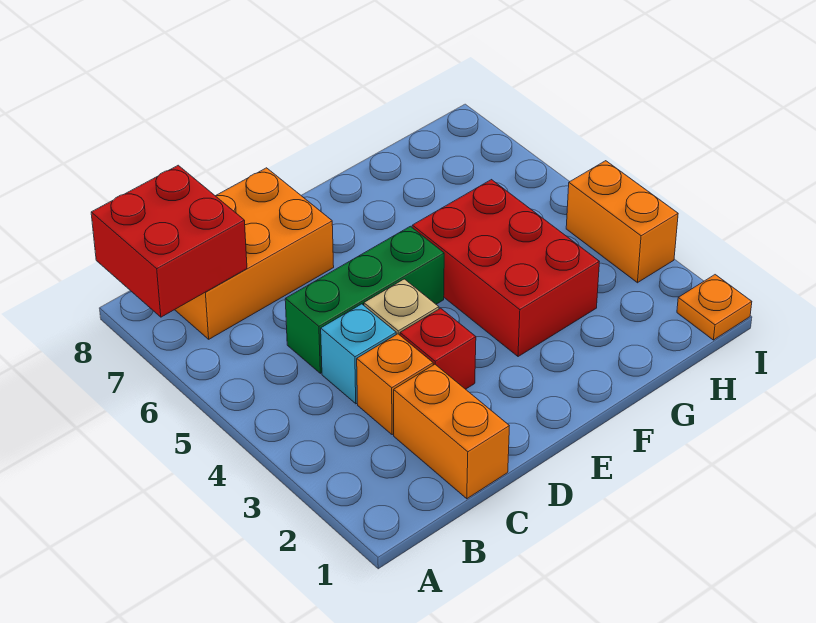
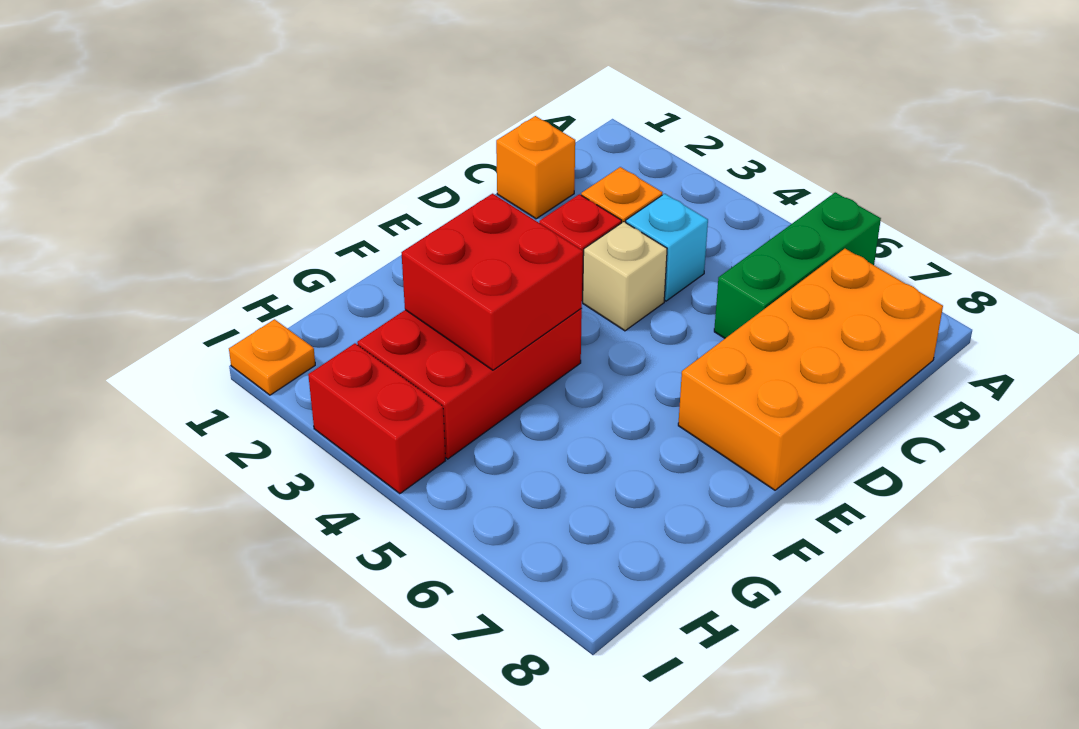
red brick A7:B8 level 2 -> red brick F3:G4 level 2
orange brick B7:D8 level 1 -> orange brick B7:E8 level 1
orange brick C1:C2 level 1 -> orange brick C1 level 1
green brick C5:E5 level 1 -> green brick A6:C6 level 1
red brick F3:G5 level 1 -> red brick F3:H4 level 1
orange brick I3:I4 level 1 -> red brick I3:I4 level 1

